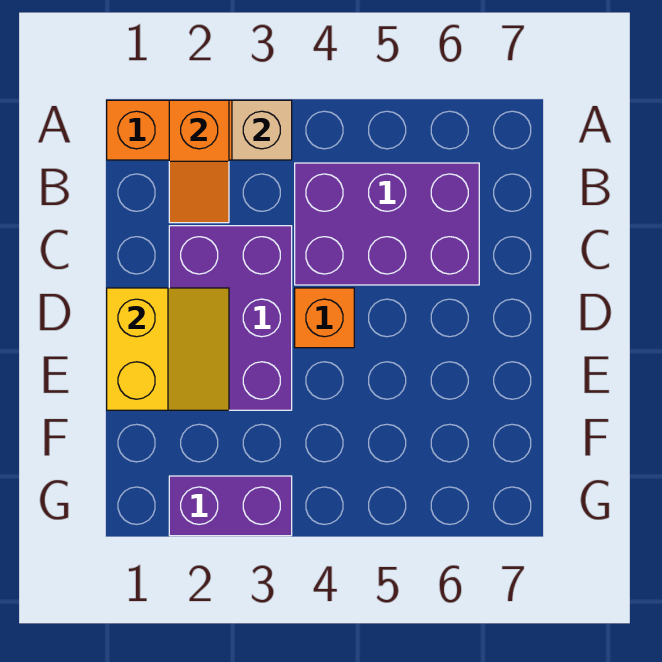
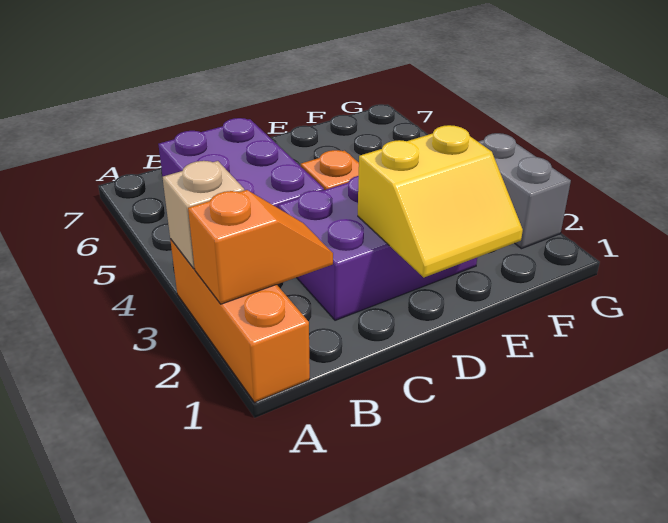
yellow slope D1:E2 level 2 top 1 -> yellow slope D1:E2 level 2 top 2
purple brick G2:G3 level 1 -> grey brick G2:G3 level 1

